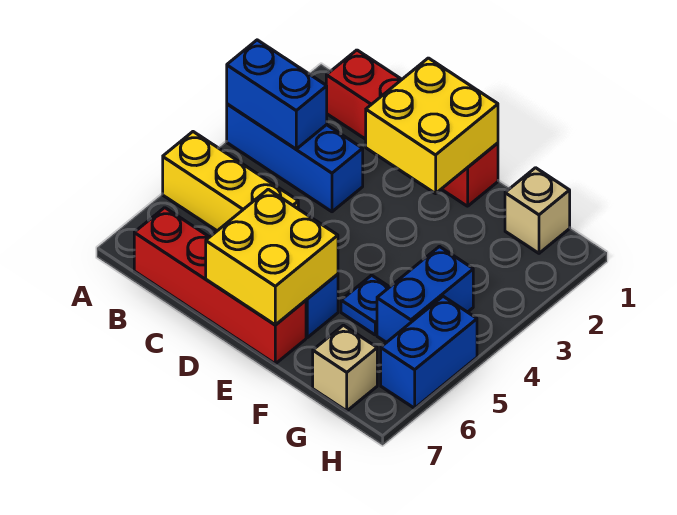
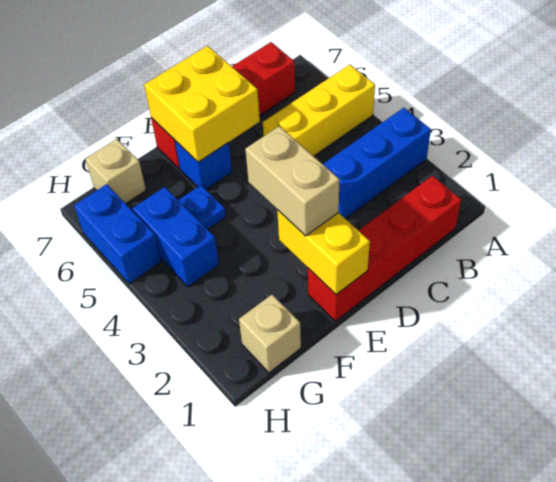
blue brick A3:B3 level 2 -> none
yellow brick D1:E2 level 2 -> yellow brick E1:E2 level 2
none -> tan brick E2:E3 level 3

